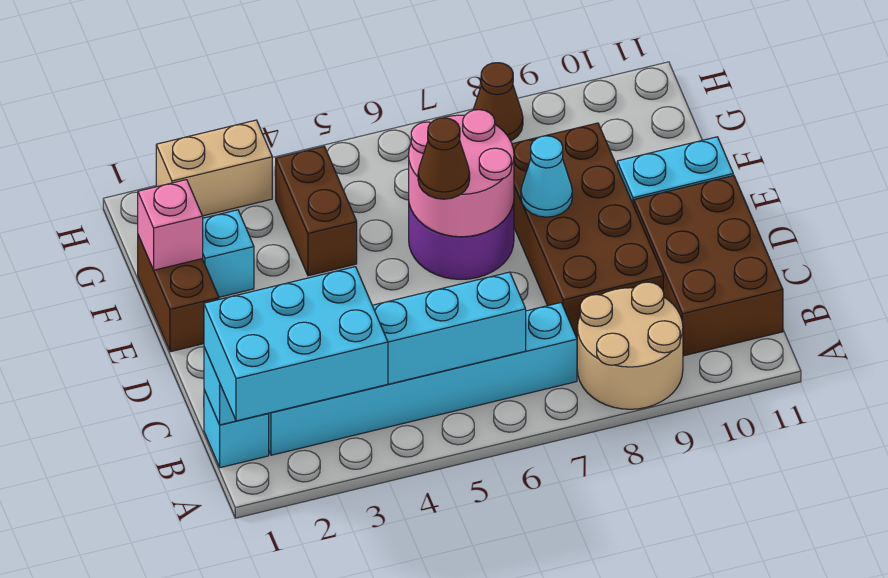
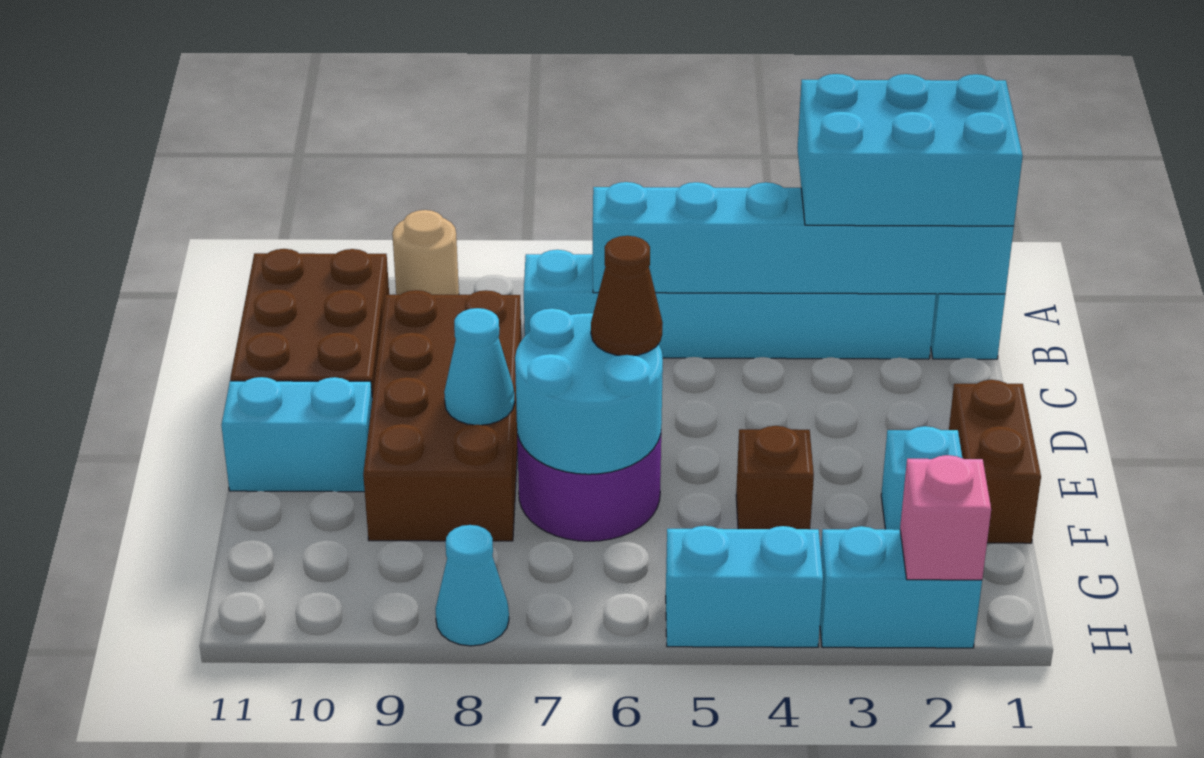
tan round brick A8:B9 level 1 -> tan round brick A9 level 1
pink round brick E6:F7 level 2 -> cyan round brick E6:F7 level 2
pink brick F1 level 2 -> pink brick H2 level 2
brown brick F4:G4 level 1 -> brown brick F4 level 1
tan brick H2:H3 level 1 -> cyan brick H2:H3 level 1
none -> cyan brick H4:H5 level 1
brown cone H8 level 1 -> cyan cone H8 level 1

